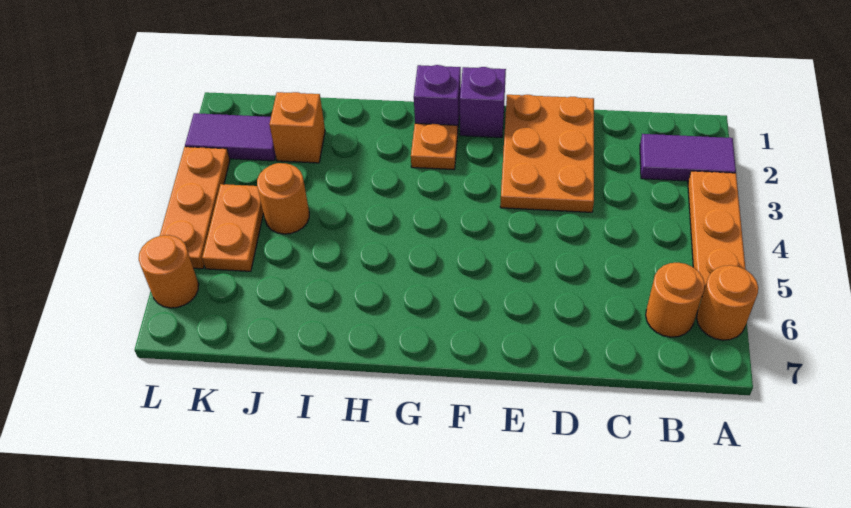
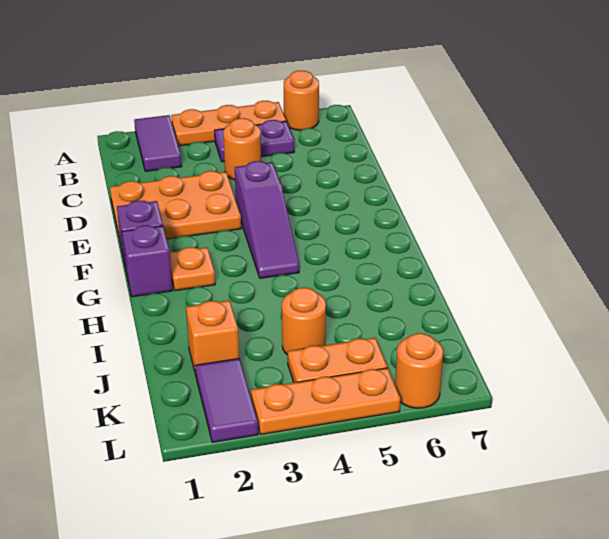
none -> purple plate B4:B5 level 1
orange round brick B6 level 1 -> orange round brick C4 level 1
none -> purple slope E4:G4 level 1 top E

